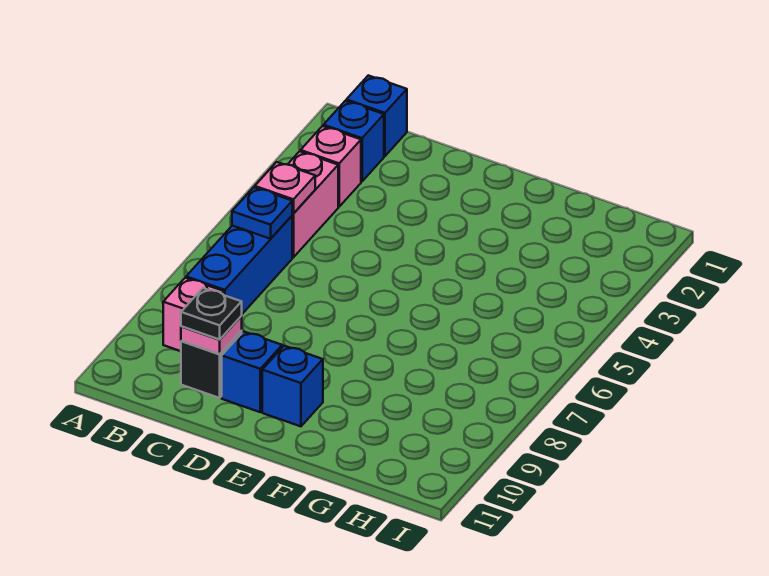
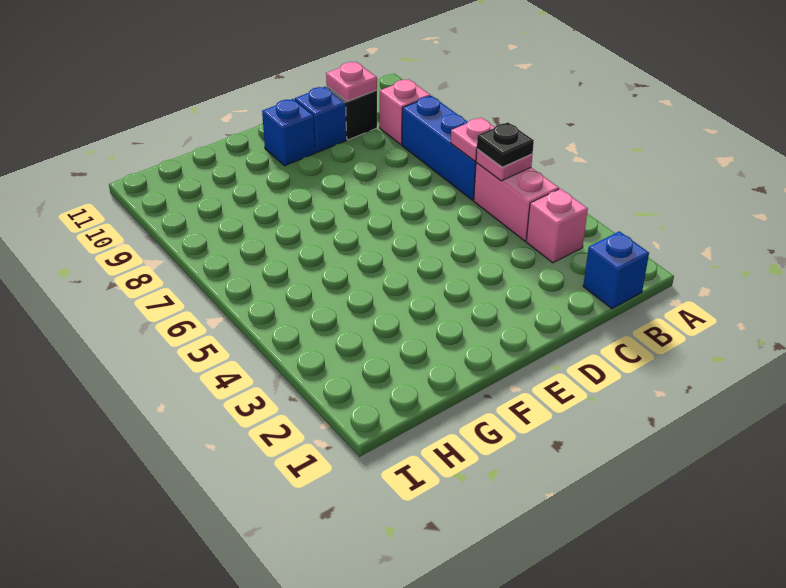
blue brick B2 level 1 -> none
blue plate B6 level 2 -> pink plate B6 level 2
black plate C10 level 3 -> black plate B5 level 3

